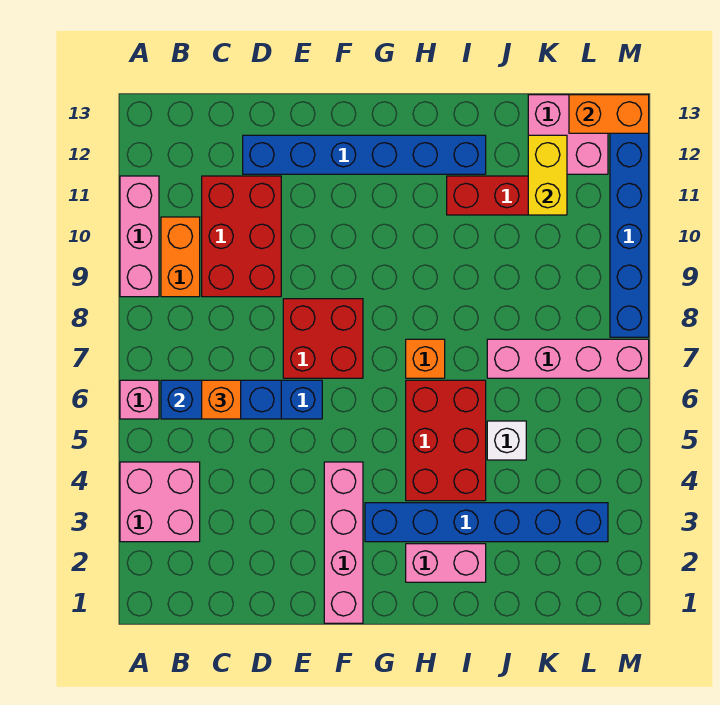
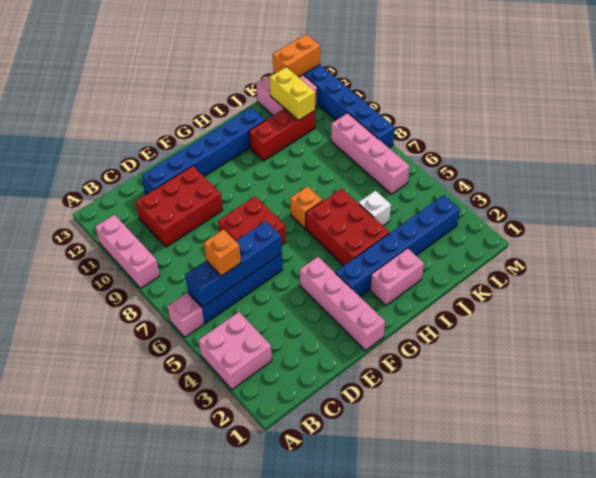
blue brick B6:D6 level 2 -> blue brick B6:E6 level 2
orange brick B9:B10 level 1 -> none
red brick C9:D11 level 1 -> red brick C10:E11 level 1
pink brick J7:M7 level 1 -> pink brick L6:L9 level 1

